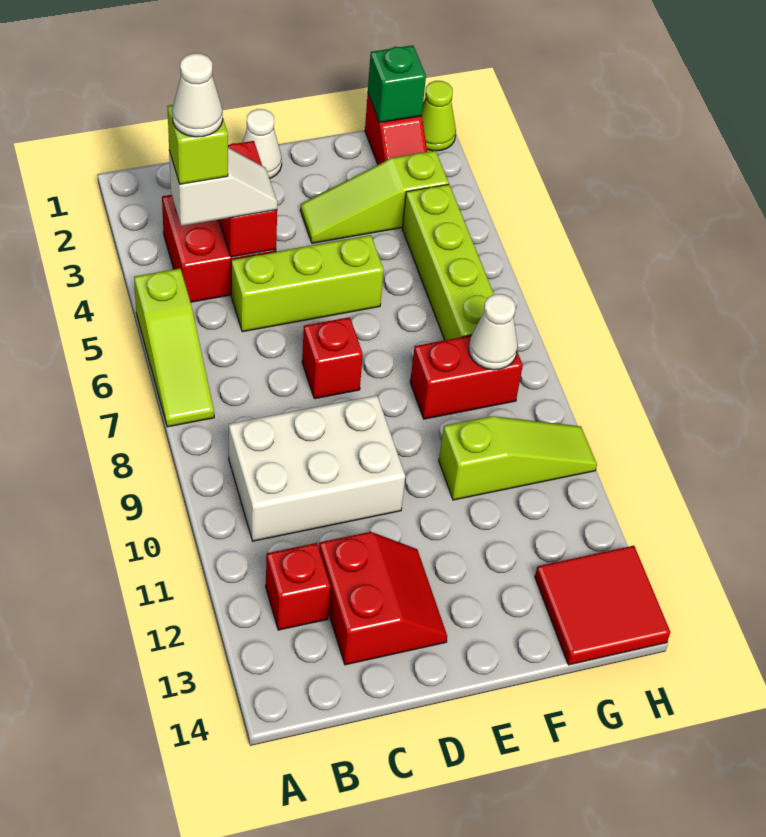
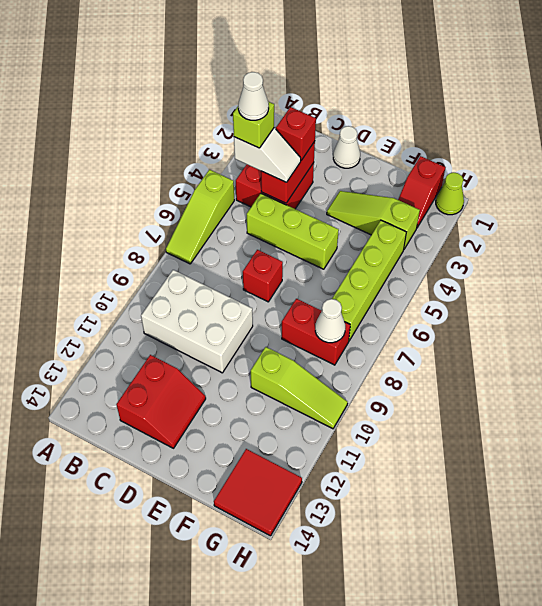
red brick B12 level 1 -> red brick C3 level 3
green brick G1 level 2 -> none

